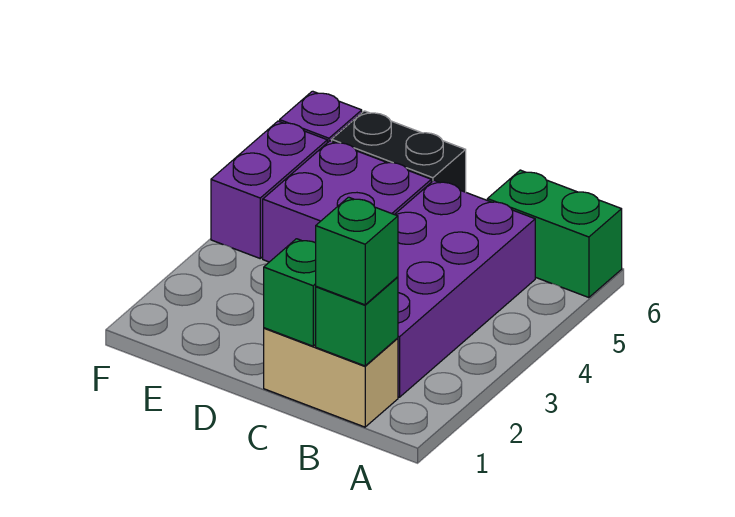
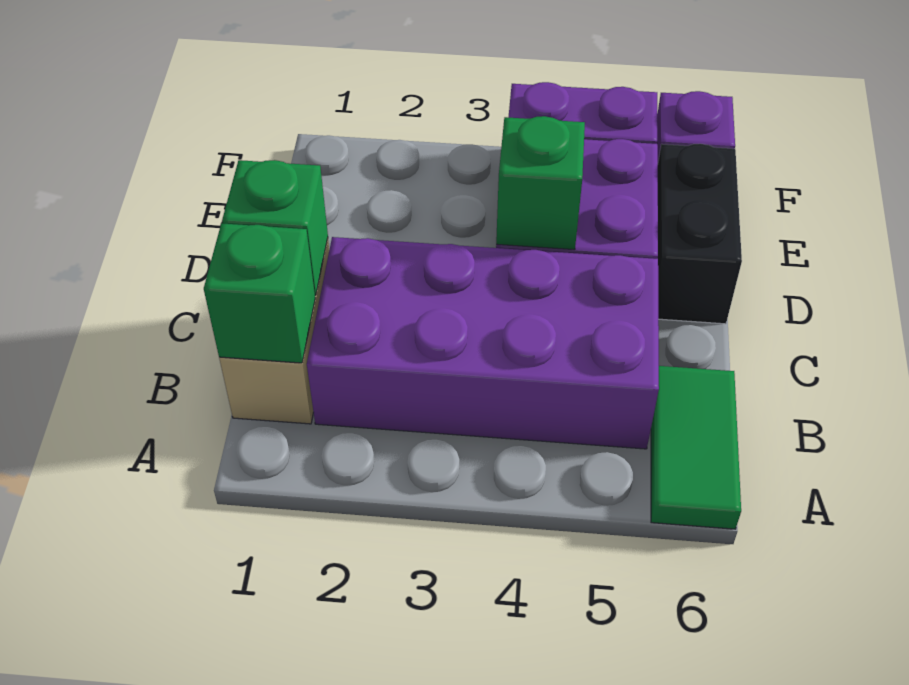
green brick A6:B6 level 1 -> green tile A6:B6 level 1
green brick B1 level 3 -> green brick D4 level 2

